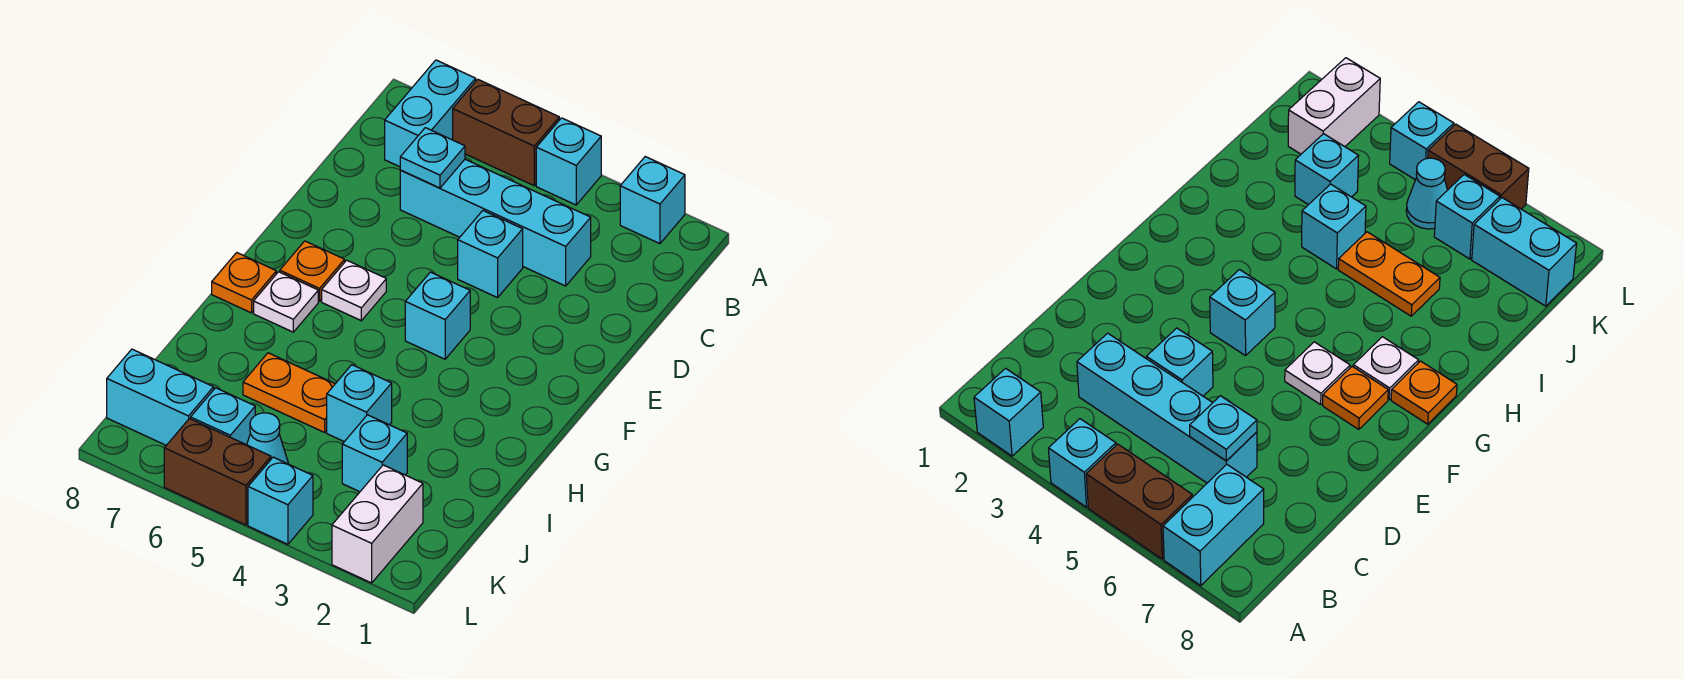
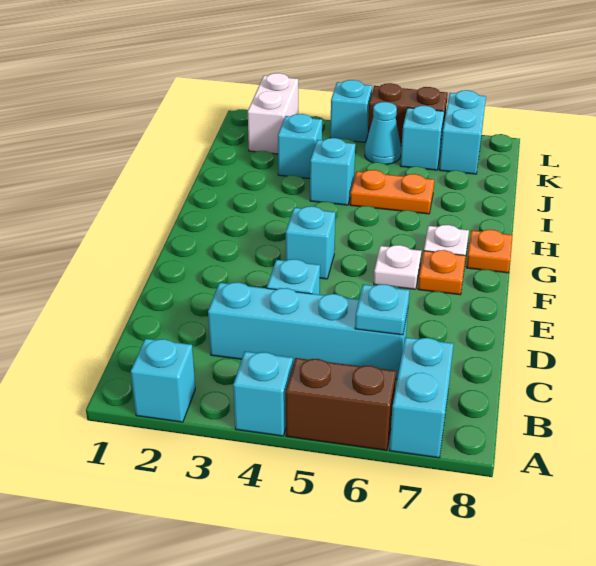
cyan brick K7:K8 level 1 -> cyan brick K7:L7 level 1

